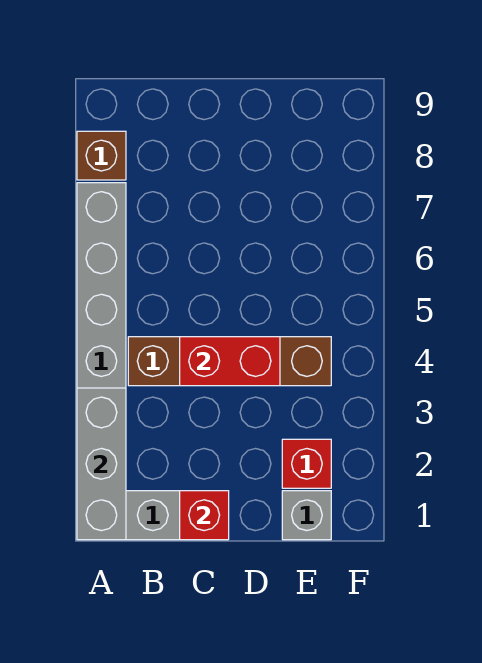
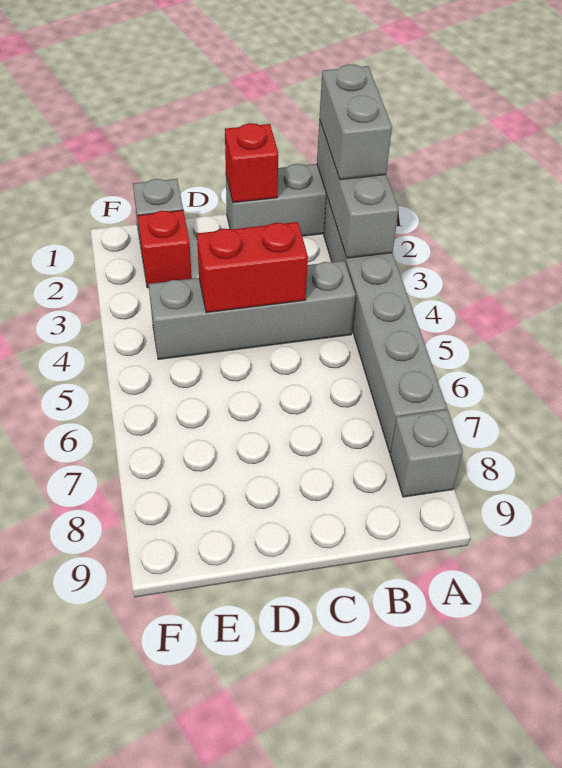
none -> grey brick A1:A2 level 3
brown brick A8 level 1 -> grey brick A8 level 1
brown brick B4:E4 level 1 -> grey brick B4:E4 level 1

